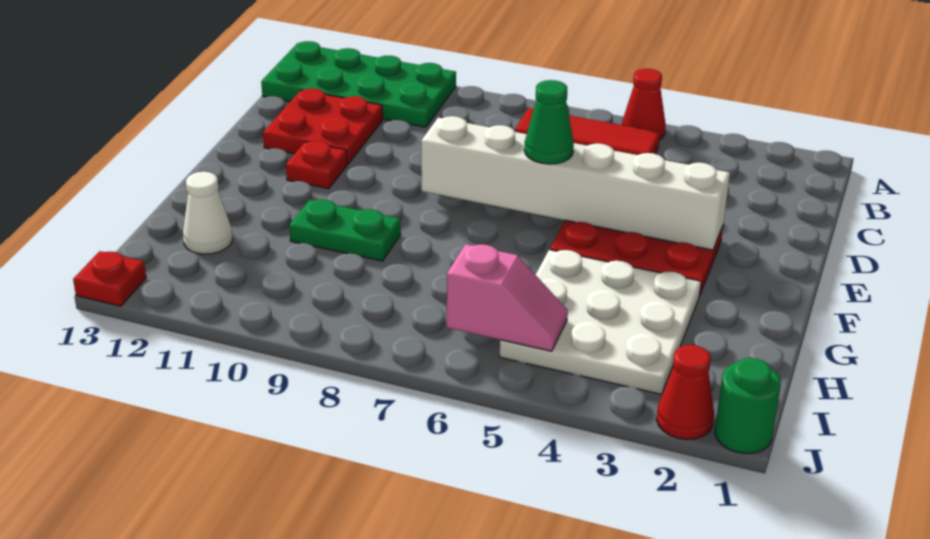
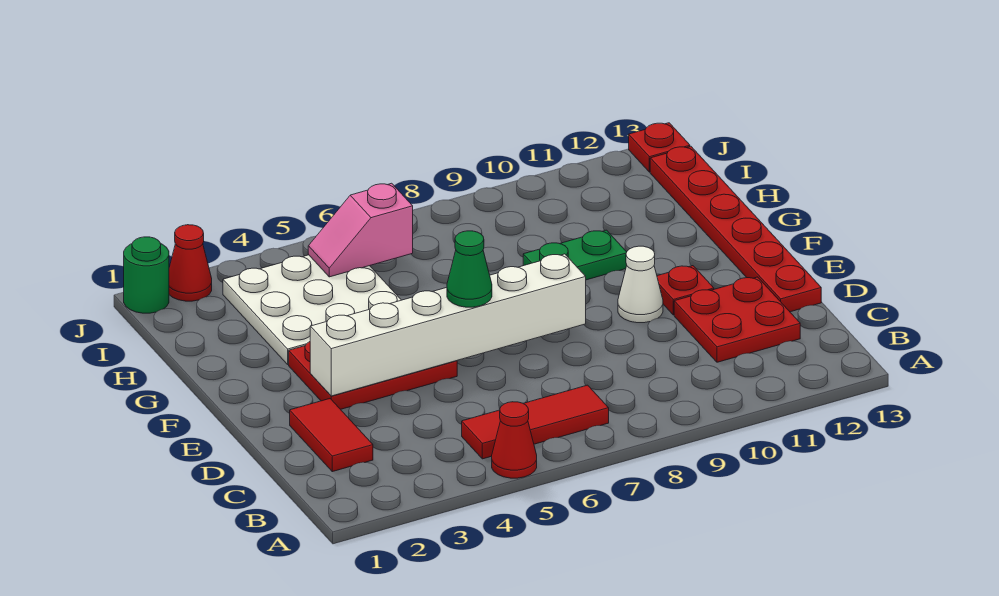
green plate A10:B13 level 1 -> none
none -> red tile C2:D2 level 1
none -> red plate D13:I13 level 1
white cone H12 level 1 -> white cone E10 level 1

